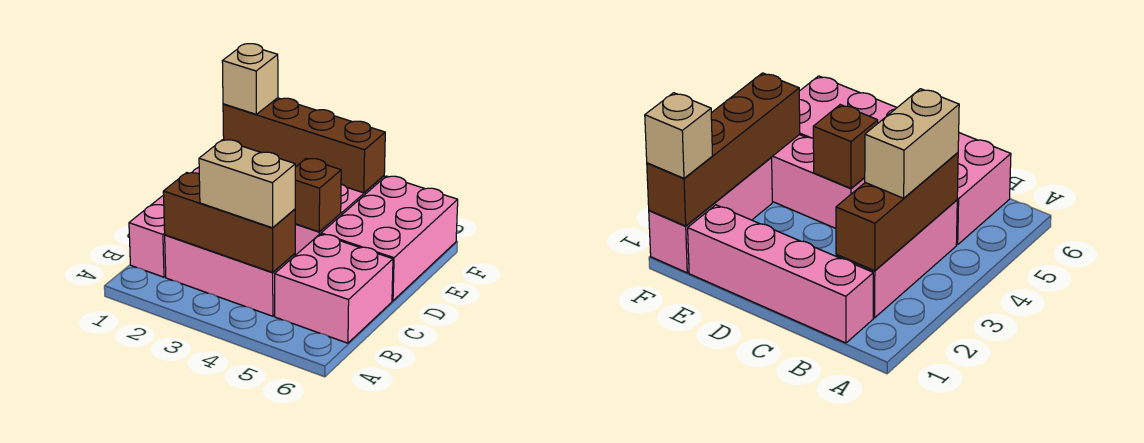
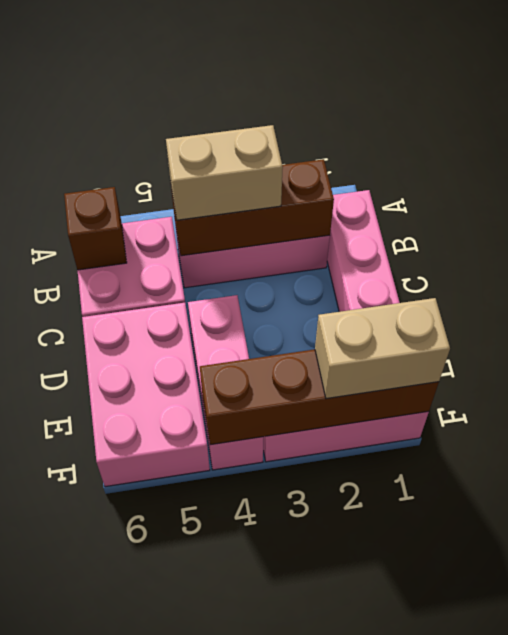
brown brick D4 level 2 -> brown brick B6 level 2
tan brick F1 level 3 -> tan brick F1:F2 level 3

